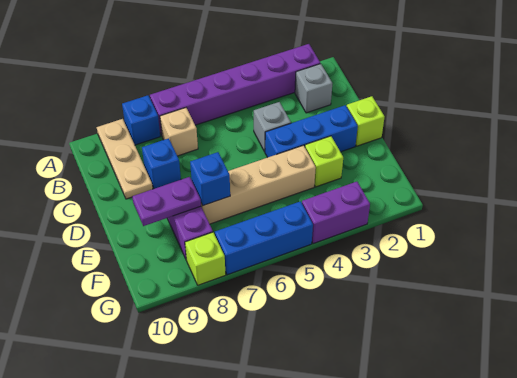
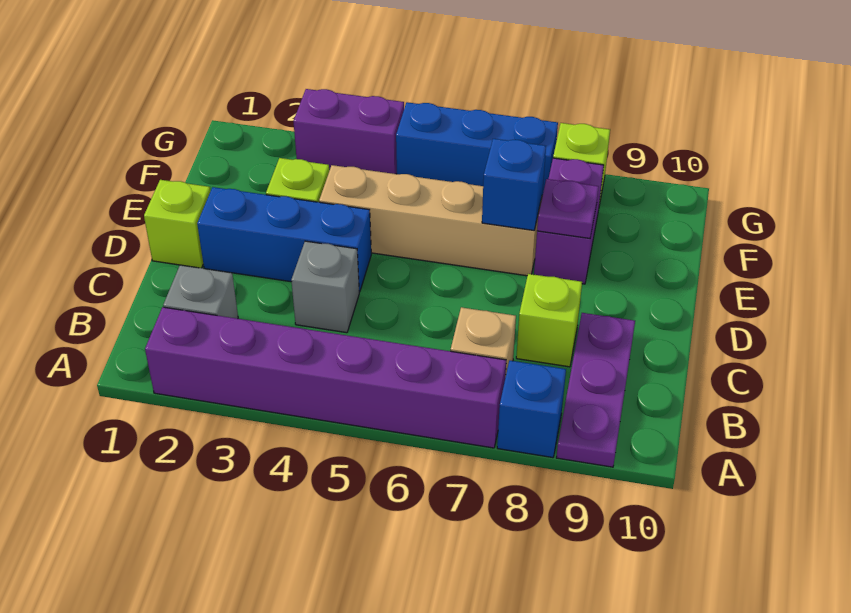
tan plate A9:C9 level 1 -> purple plate A9:C9 level 1
blue brick C8 level 1 -> lime brick C8 level 1
purple plate E8:E9 level 2 -> purple plate E8 level 2

